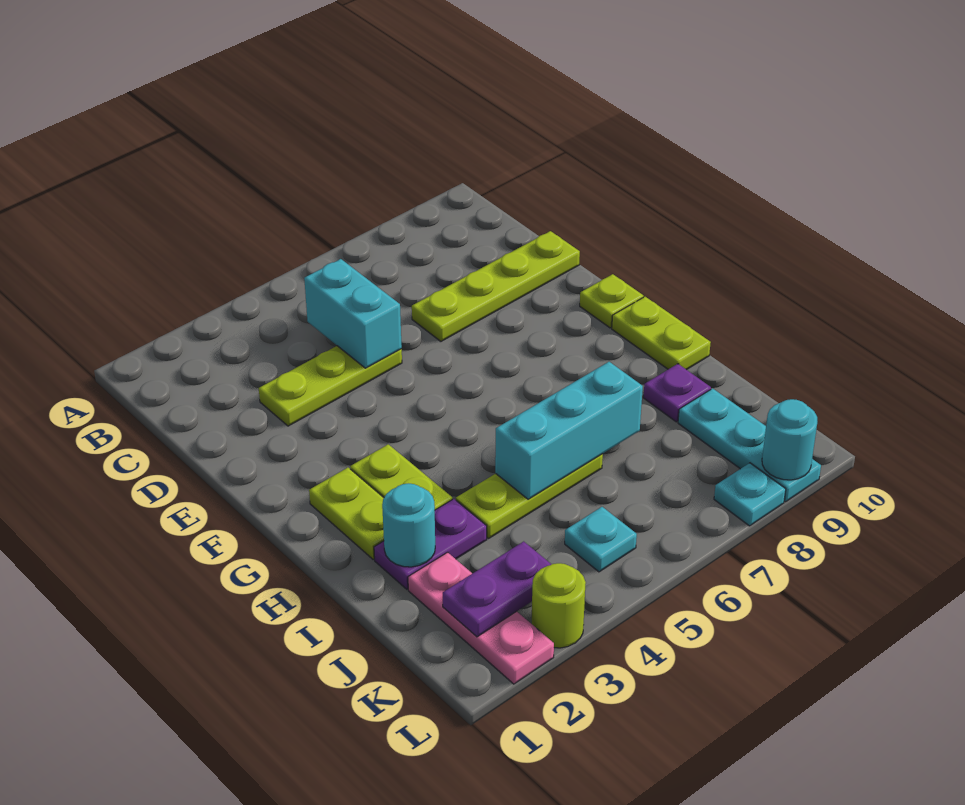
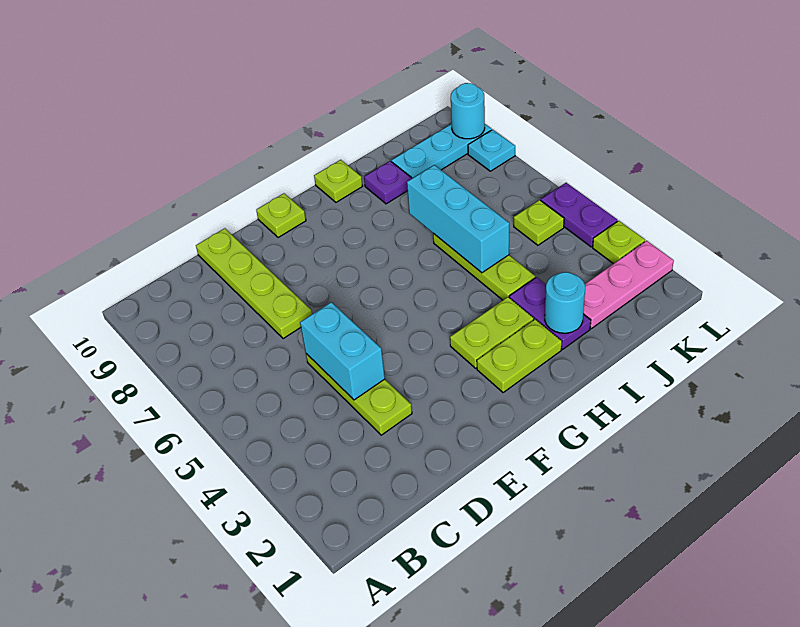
cyan brick C5:D5 level 2 -> cyan brick D4:D5 level 2
lime plate G10:H10 level 1 -> lime plate H10 level 1
purple plate K2:K3 level 2 -> purple plate L4:L5 level 1
cyan plate K5 level 1 -> lime plate K5 level 1
lime round brick L3 level 1 -> lime plate L3 level 1

